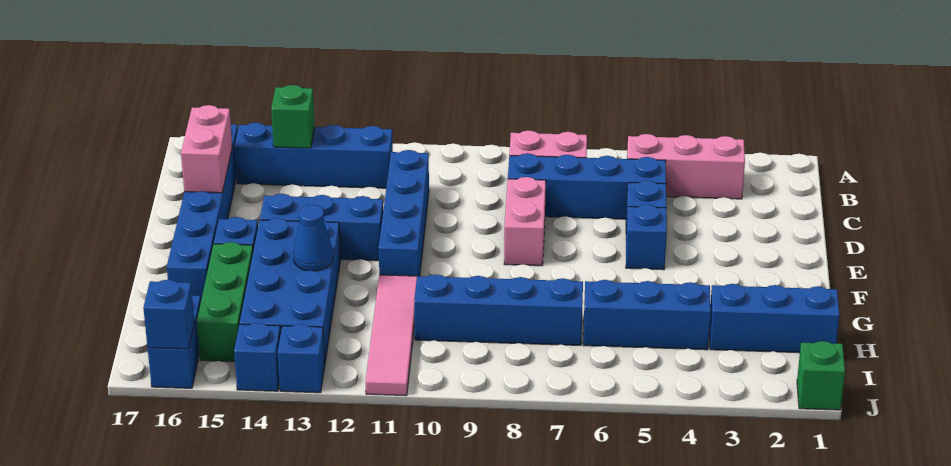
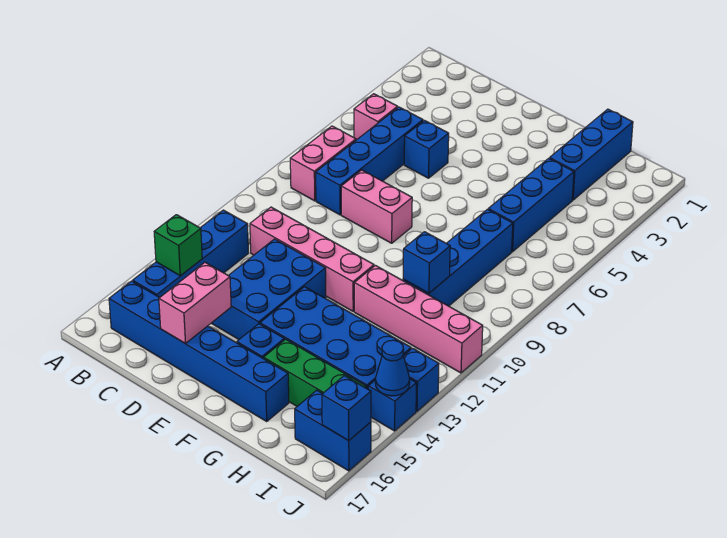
pink brick B3:B5 level 1 -> pink brick B5 level 1
blue brick C11:F11 level 1 -> pink brick C11:F11 level 1
pink brick C16:D16 level 2 -> pink brick D15:D16 level 2
blue brick E5 level 1 -> blue brick H10 level 2
blue brick E12:E14 level 1 -> blue brick D12:E14 level 1
pink tile G11:J11 level 1 -> pink brick G11:J11 level 1
blue cone G13 level 2 -> blue cone J14 level 2
green brick J1 level 1 -> none

